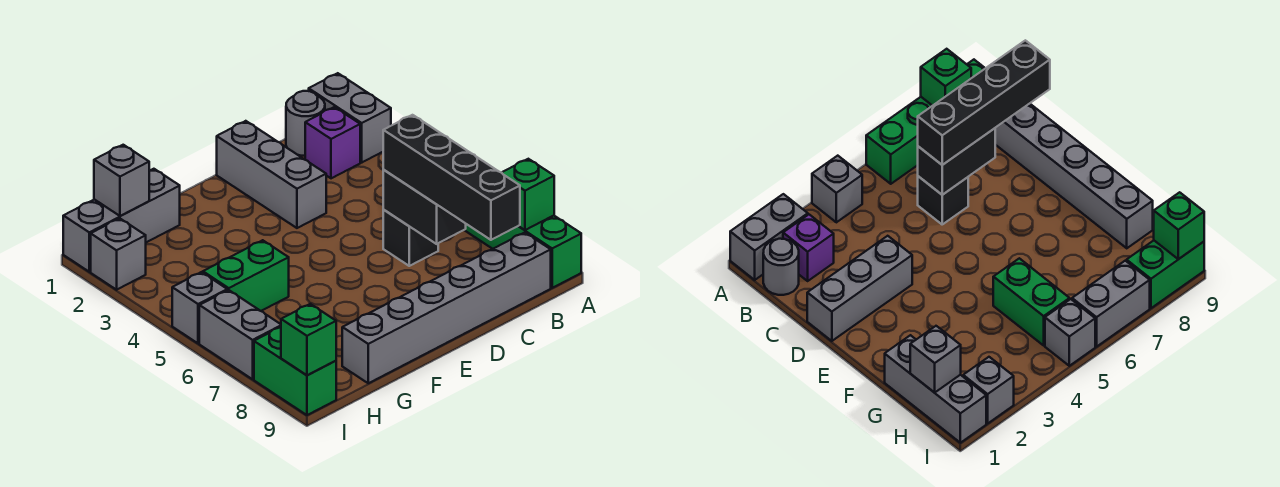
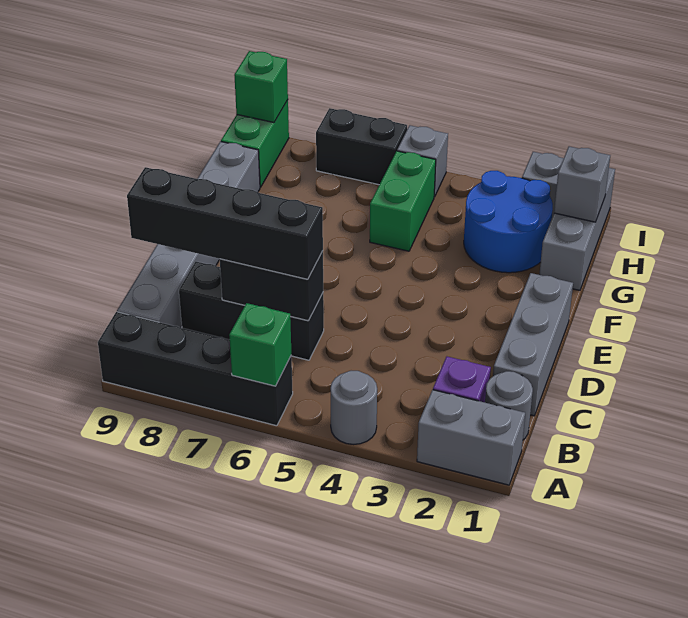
grey brick A4 level 1 -> grey round brick A4 level 1
green brick A6:A9 level 1 -> black brick A6:A9 level 1
green brick A8 level 2 -> green brick A6 level 2
black brick C6 level 1 -> black brick C6:C8 level 1
grey brick D1:D3 level 1 -> grey brick C1:E1 level 1
none -> blue round brick G2:H3 level 1
grey brick I6:I7 level 1 -> black brick I6:I7 level 1
green brick I8:I9 level 1 -> green brick H9:I9 level 1

